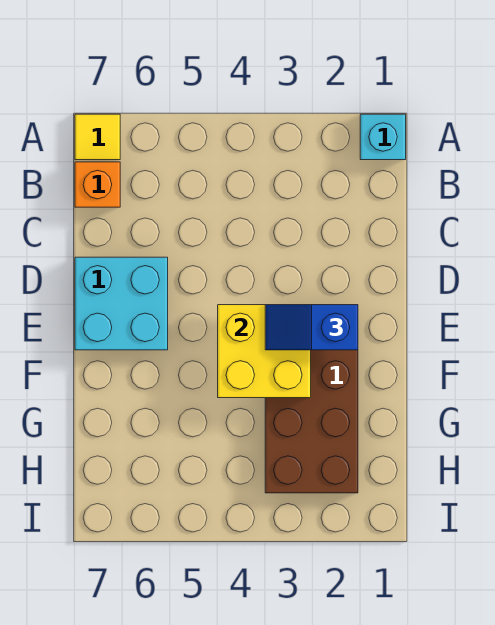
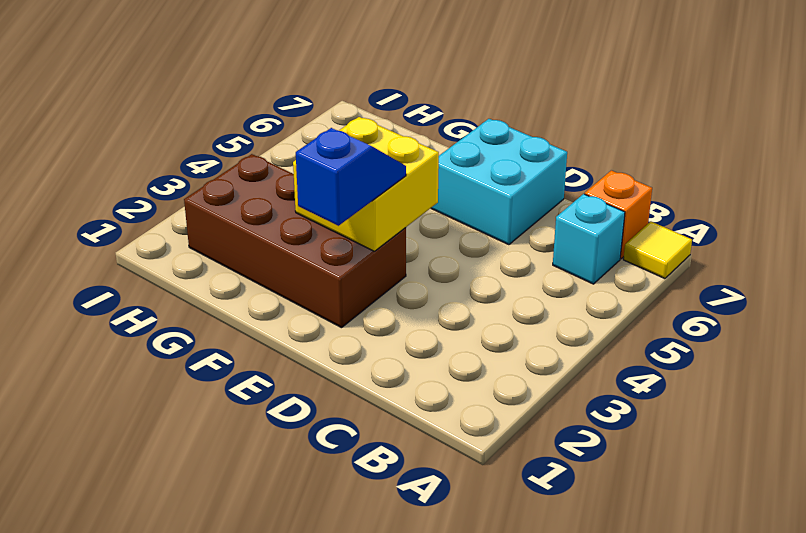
cyan brick A1 level 1 -> cyan brick B6 level 1

